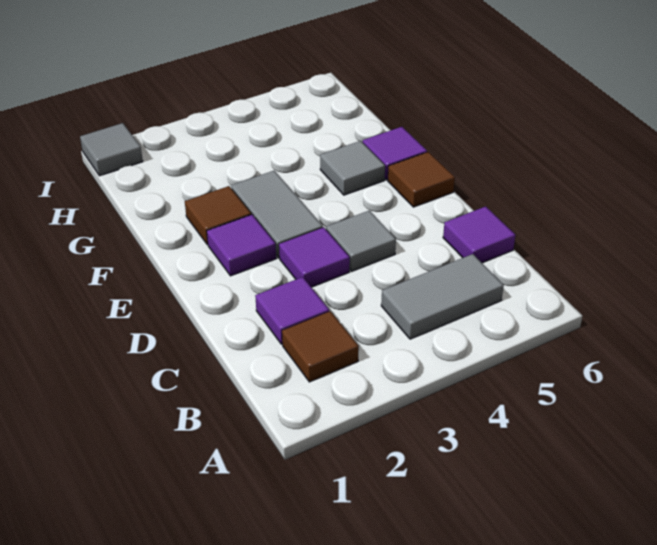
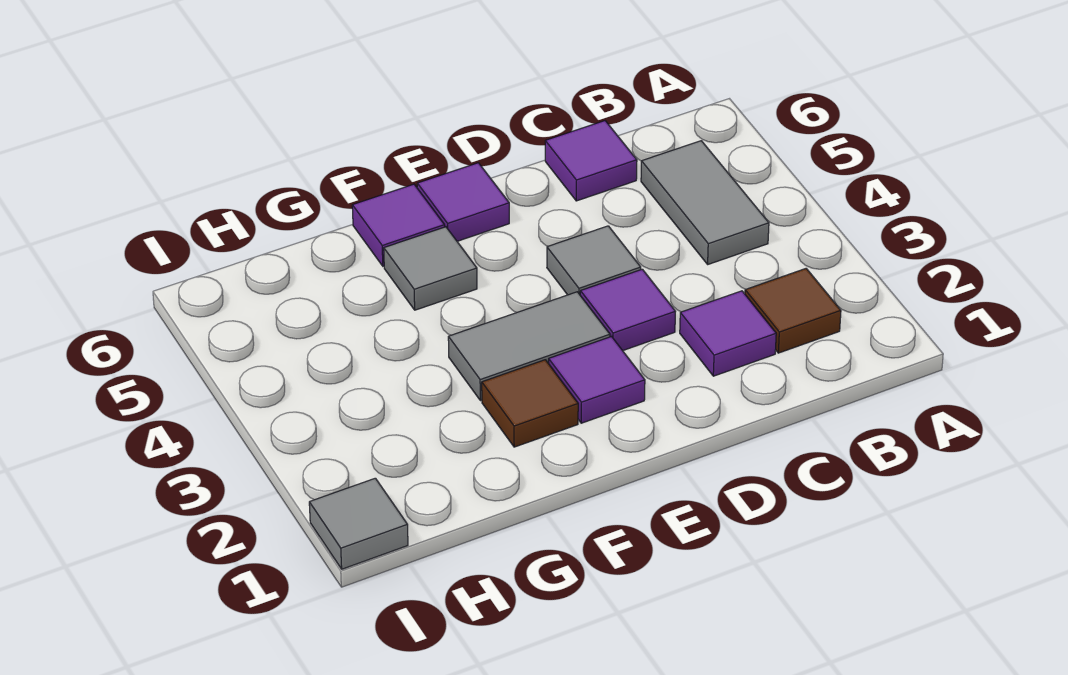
brown tile E6 level 1 -> purple tile E6 level 1

